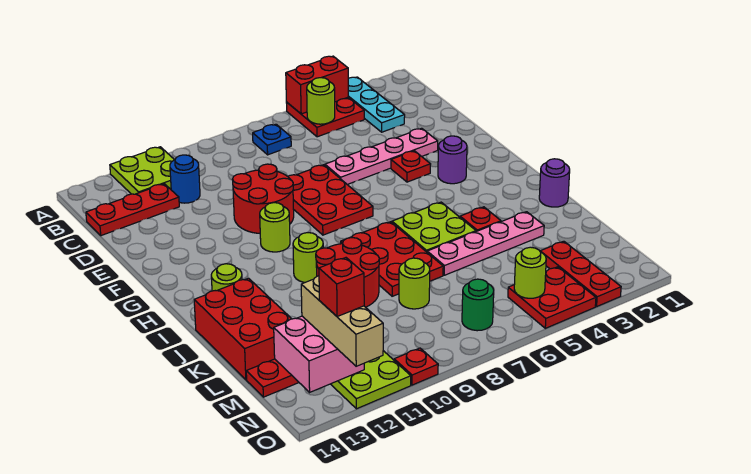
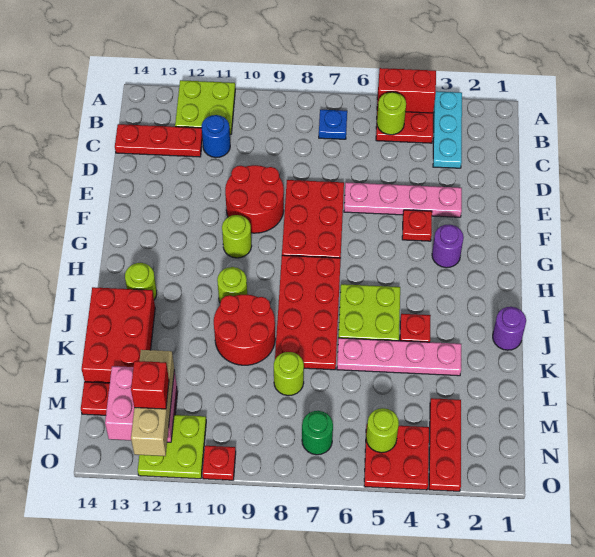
red plate I7:K8 level 1 -> red plate H7:K8 level 1

